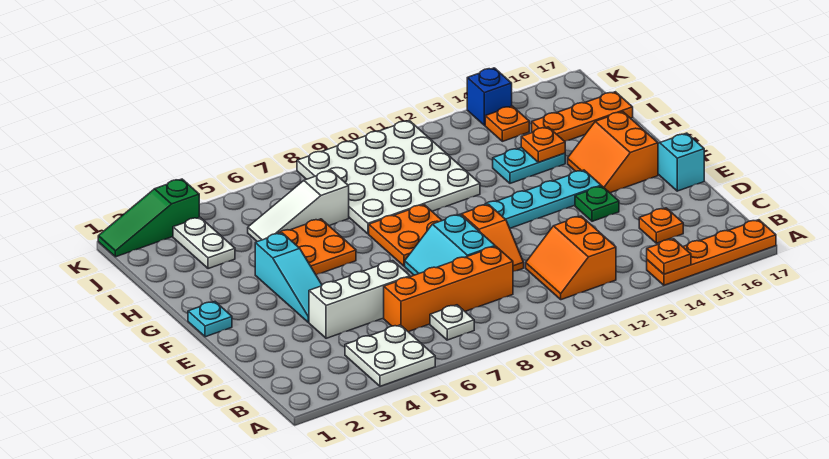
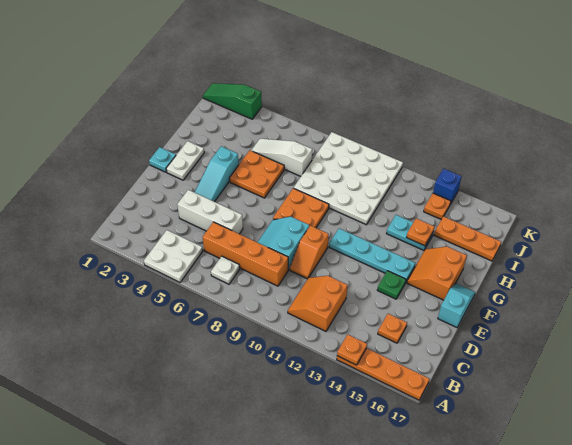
white plate I3:J3 level 1 -> white plate F2:G2 level 1

